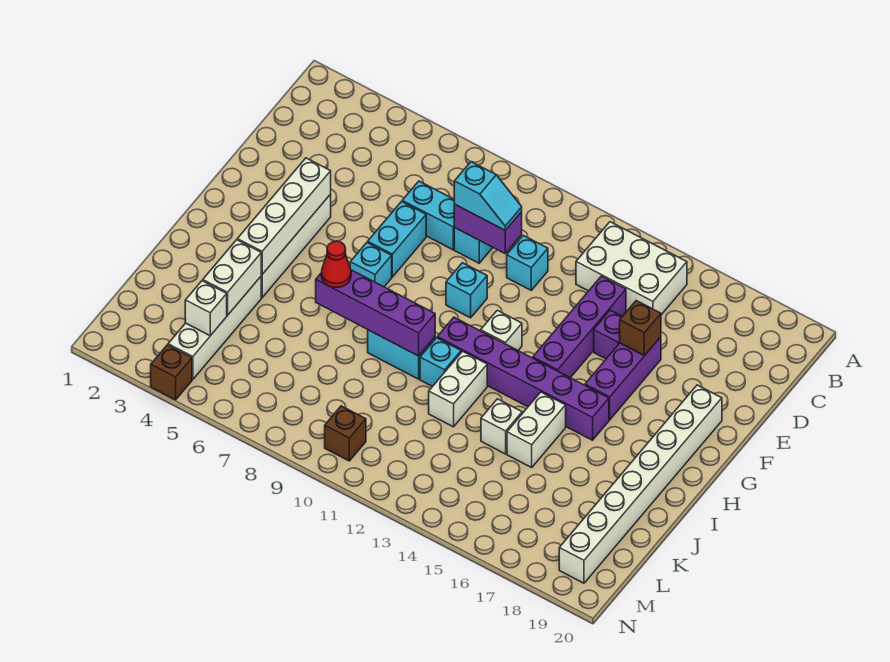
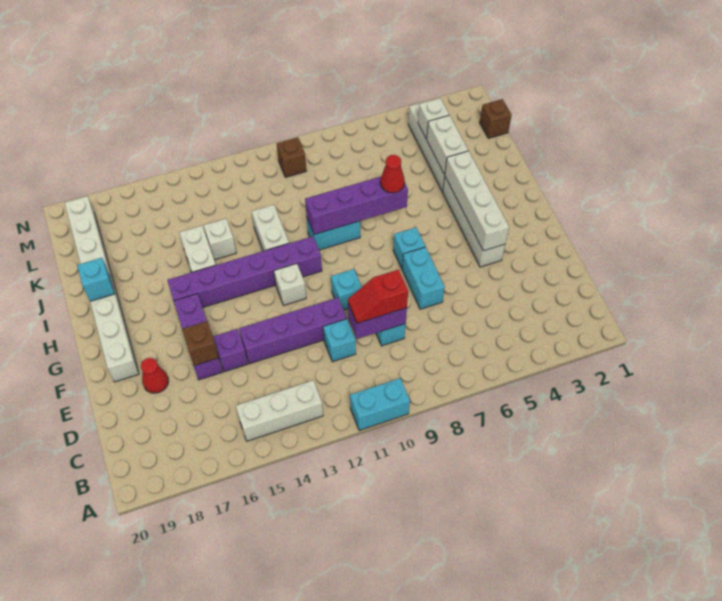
white brick B13:C15 level 1 -> white brick B13:B15 level 1
cyan brick D7:D8 level 1 -> cyan brick A10:A11 level 1
cyan slope D9:D10 level 3 top 9 -> red slope D9:D10 level 3 top 9
purple brick D14:G14 level 1 -> purple brick E11:E14 level 1
none -> red cone E18 level 1
cyan brick I11 level 1 -> cyan brick I19 level 2
brown brick N4 level 1 -> brown brick L1 level 1

